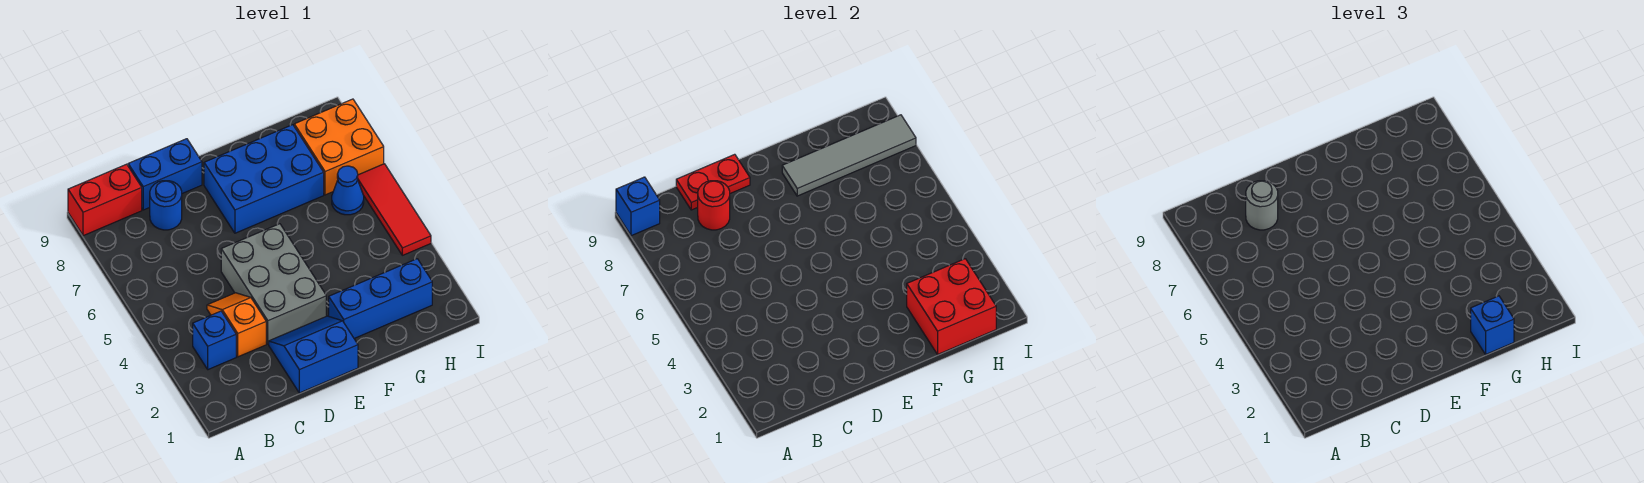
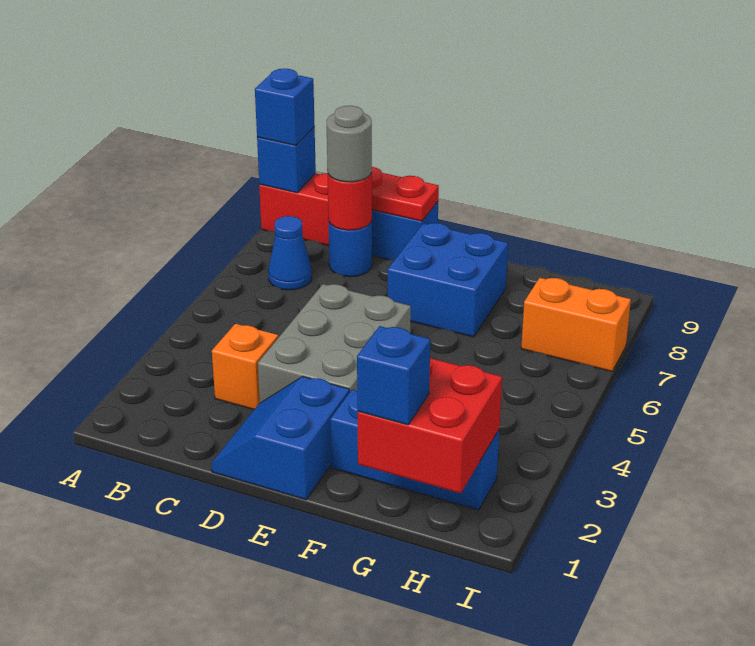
blue brick B3 level 1 -> blue brick A9 level 3
blue slope D1:E2 level 1 top 1 -> blue slope D1:E2 level 1 top E
blue brick E7:G8 level 1 -> blue brick E7:F8 level 1
grey tile F8:I8 level 2 -> none
blue cone H6 level 1 -> blue cone B7 level 1
orange brick H7:I8 level 1 -> orange brick H7:I7 level 1
red tile I4:I6 level 1 -> none

